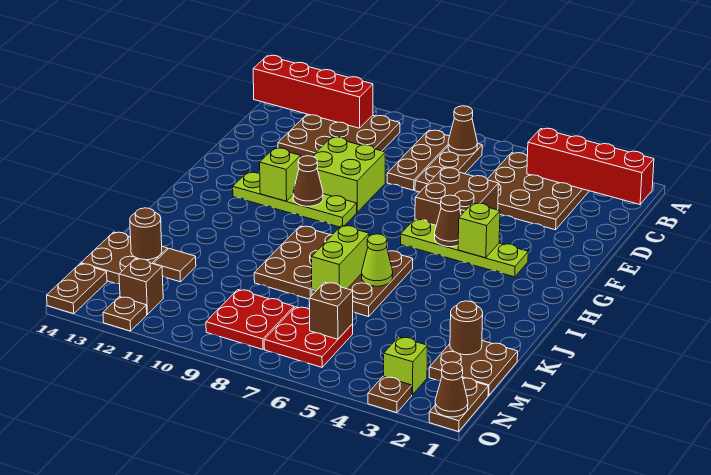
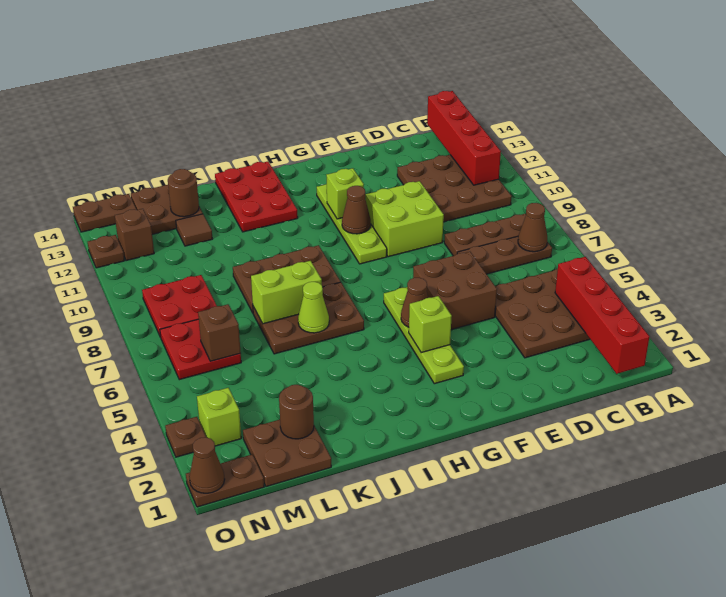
none -> red plate I12:J14 level 1

